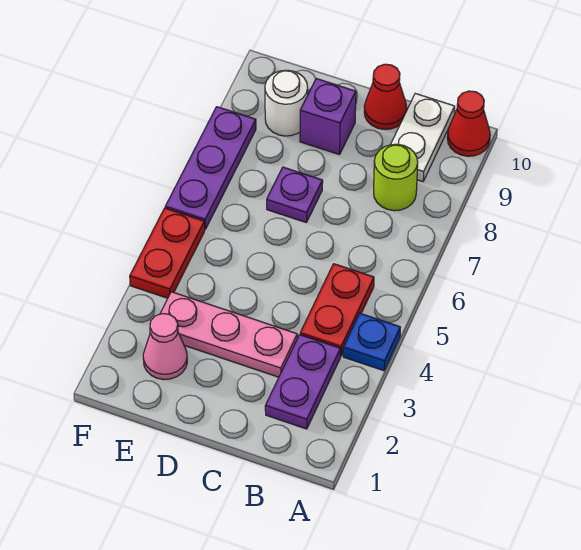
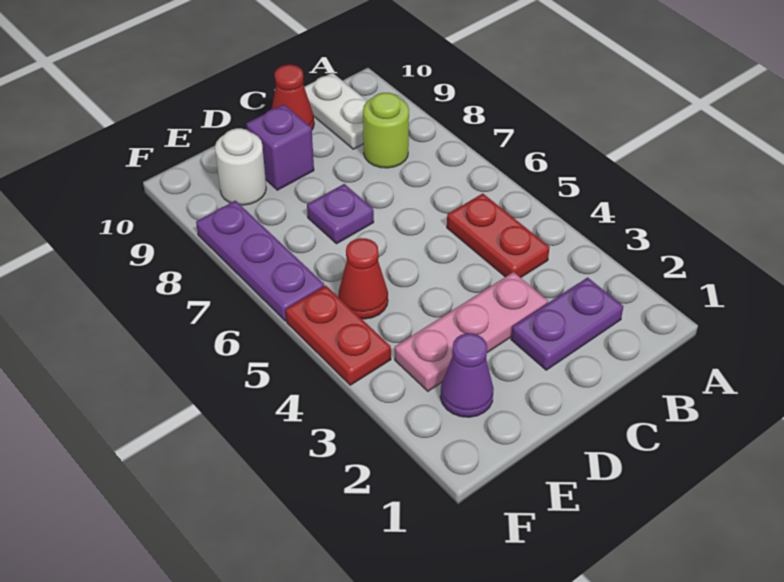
blue plate A4 level 1 -> none
red cone A10 level 1 -> red cone E5 level 1
purple plate B2:B3 level 1 -> purple plate B2:C2 level 1
pink cone E2 level 1 -> purple cone E2 level 1

